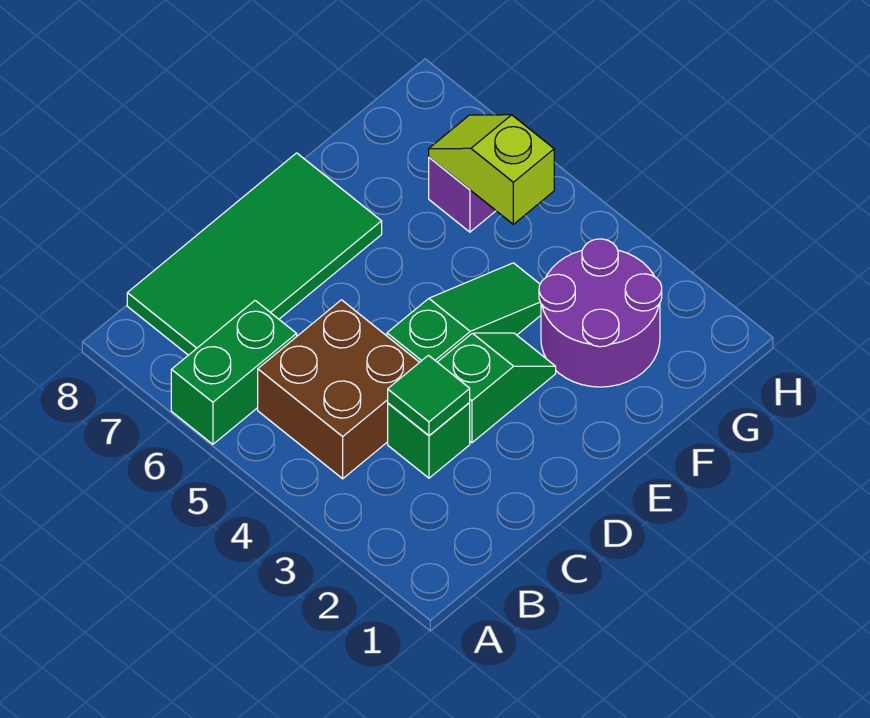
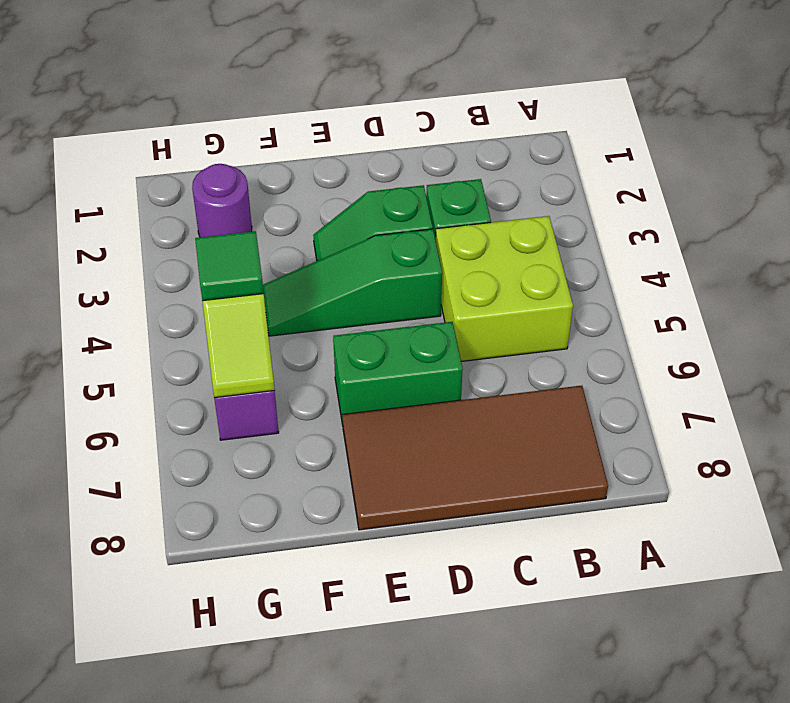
green brick A6:B6 level 1 -> green brick D6:E6 level 1
brown brick B4:C5 level 1 -> lime brick B4:C5 level 1
green tile B7:E8 level 1 -> brown tile B7:E8 level 1
green tile C3 level 2 -> green tile G5 level 3
purple round brick F2:G3 level 1 -> purple round brick G2 level 1

